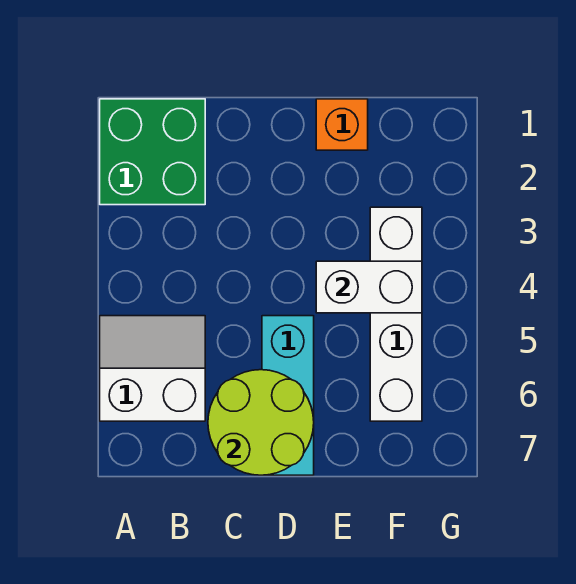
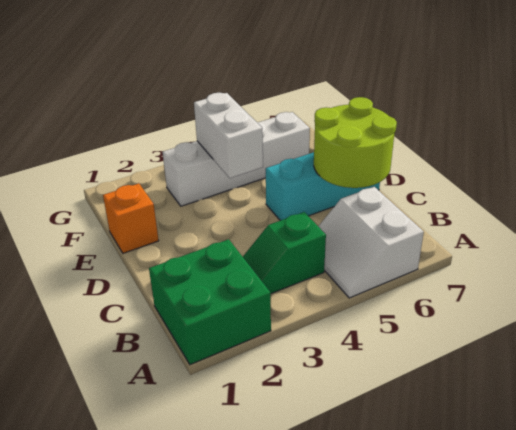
none -> green slope B3:B4 level 1 top 4

